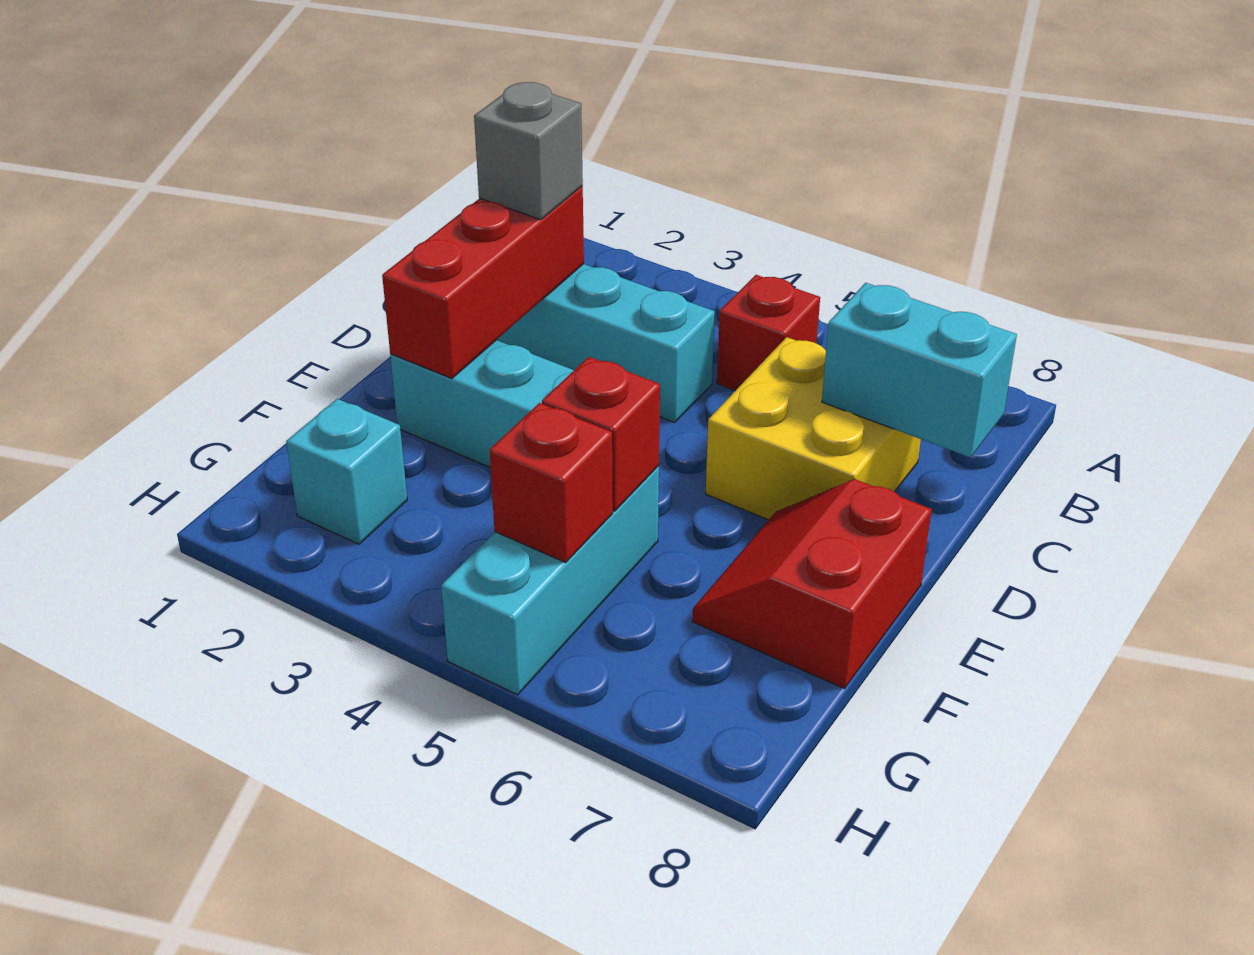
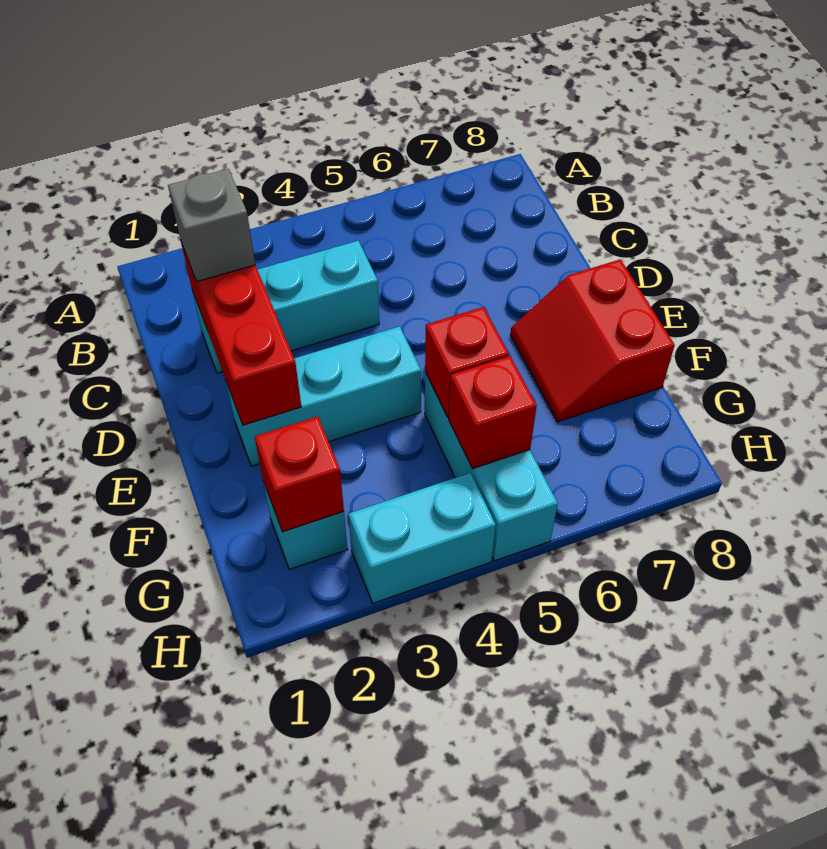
red brick B5 level 1 -> red brick G2 level 2
yellow brick C6:D7 level 1 -> none
cyan brick C7:C8 level 2 -> cyan brick H3:H4 level 1

